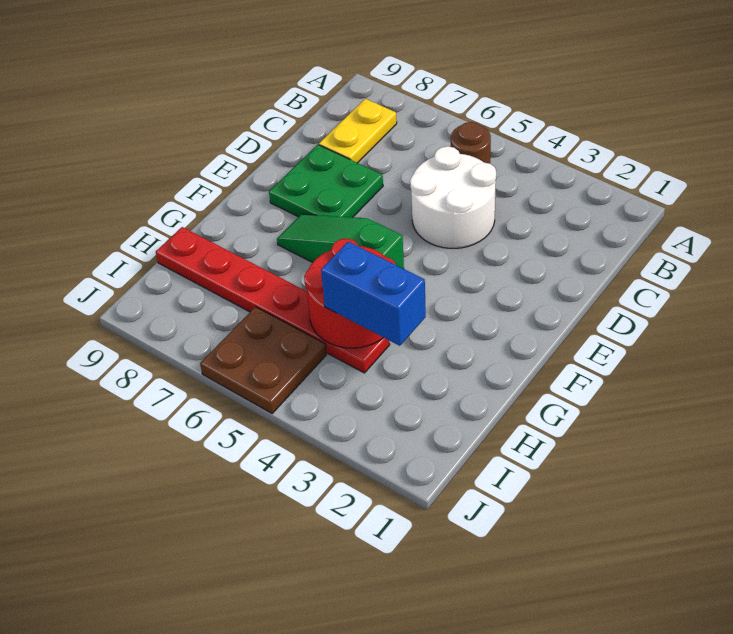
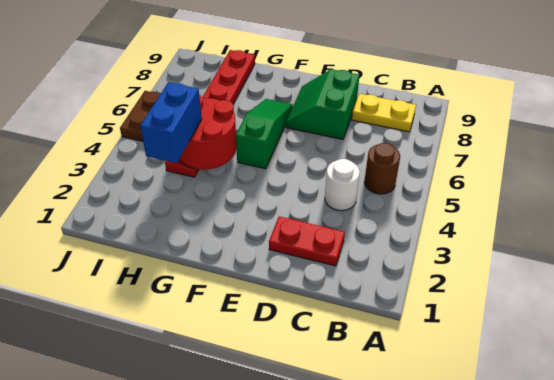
none -> red plate C2:D2 level 1
white round brick C4:D5 level 1 -> white round brick C4 level 1
green plate D7:E8 level 1 -> green slope D7:E8 level 1 top D

